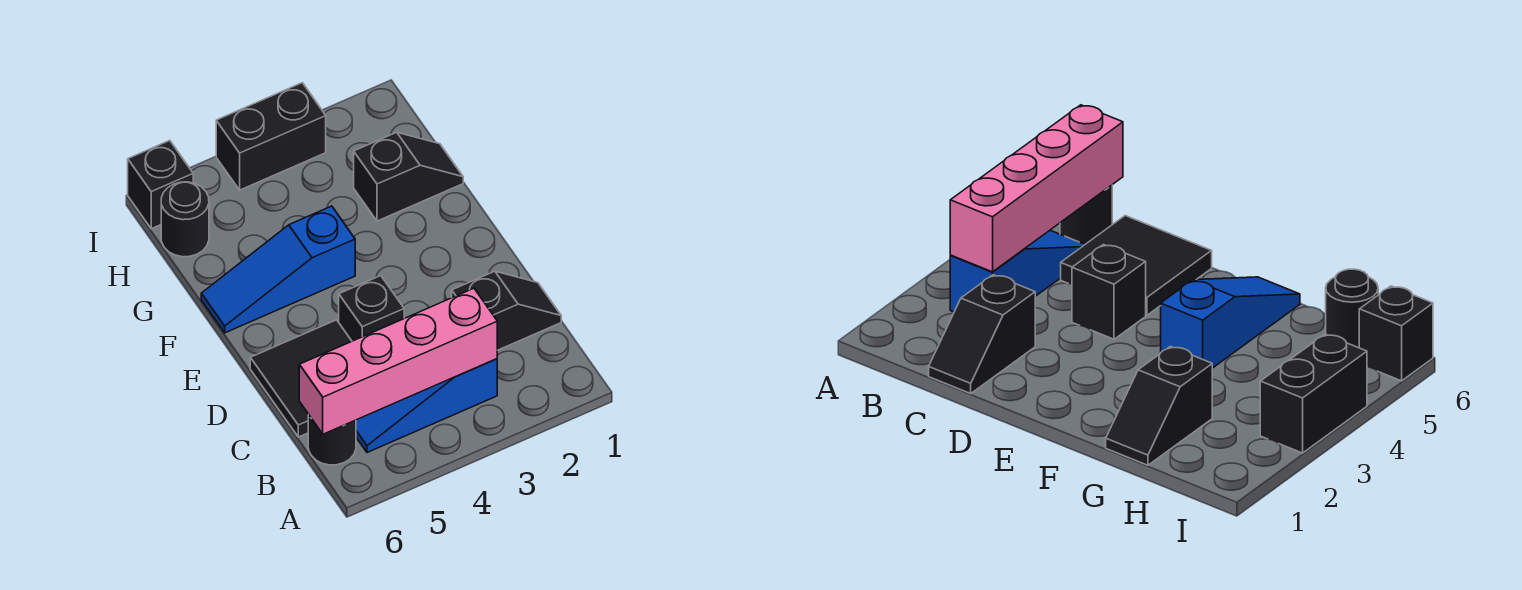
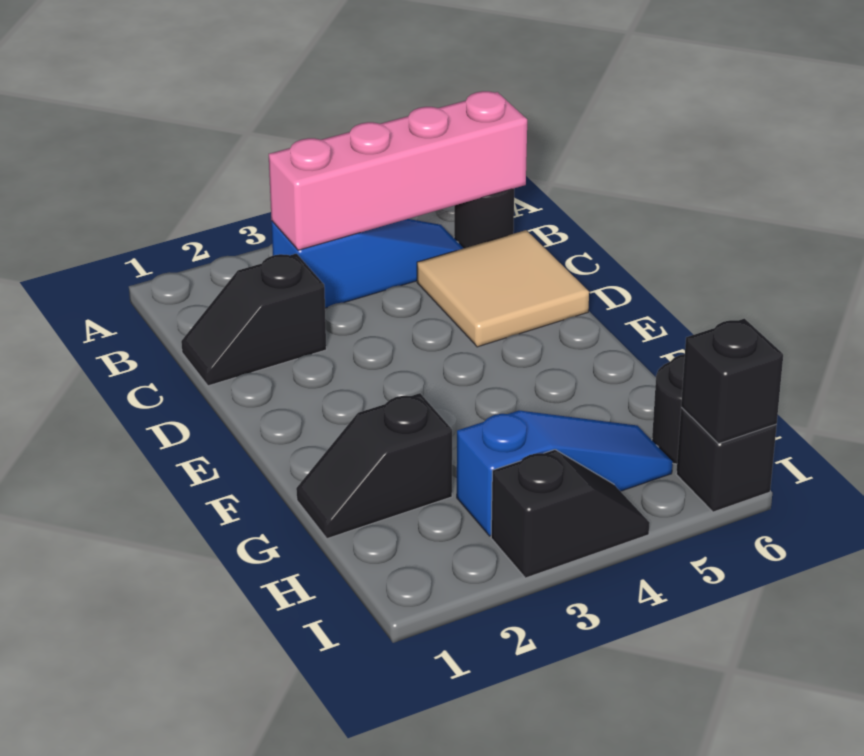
black tile C5:D6 level 1 -> tan tile C5:D6 level 1
black brick D4 level 1 -> black brick I6 level 2
blue slope F4:F6 level 1 top 4 -> blue slope H3:H5 level 1 top 3
black brick I3:I4 level 1 -> black slope I3:I4 level 1 top 3

